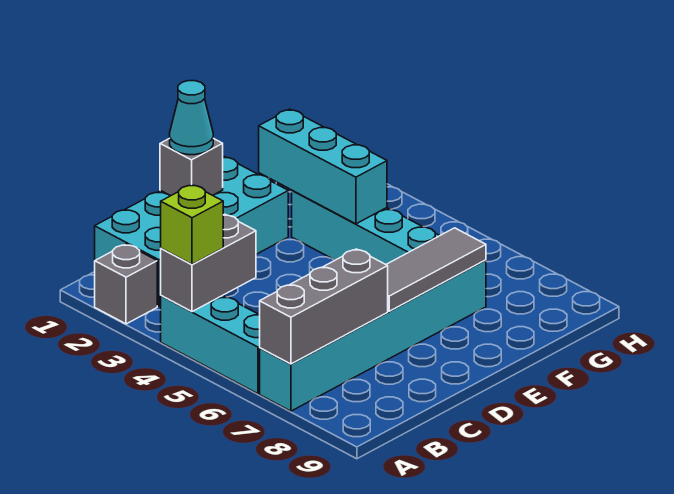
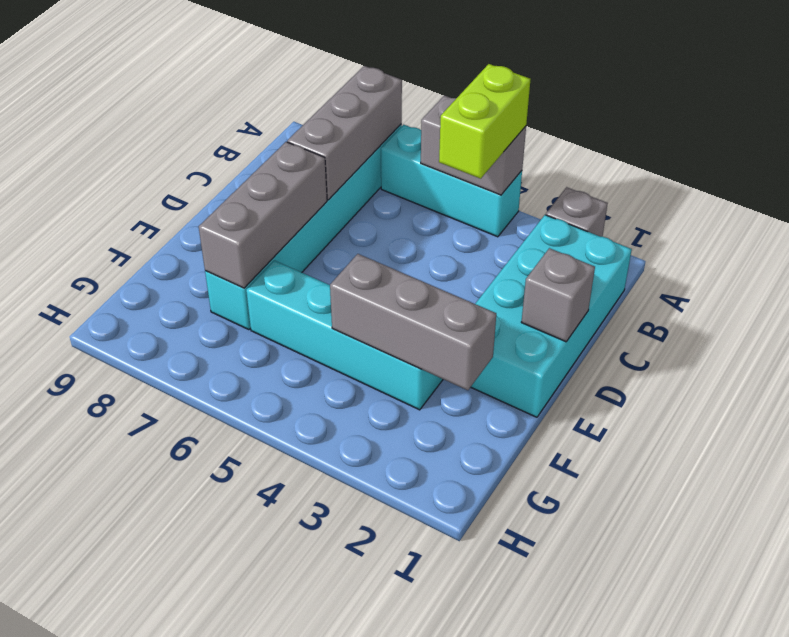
grey brick A4:B4 level 2 -> grey brick A4:A5 level 2
lime brick A4 level 3 -> lime brick A4:B4 level 3
cyan cone D1 level 3 -> none
grey tile D7:F7 level 2 -> grey brick D7:F7 level 2
cyan brick F2:F4 level 2 -> grey brick F2:F4 level 2

